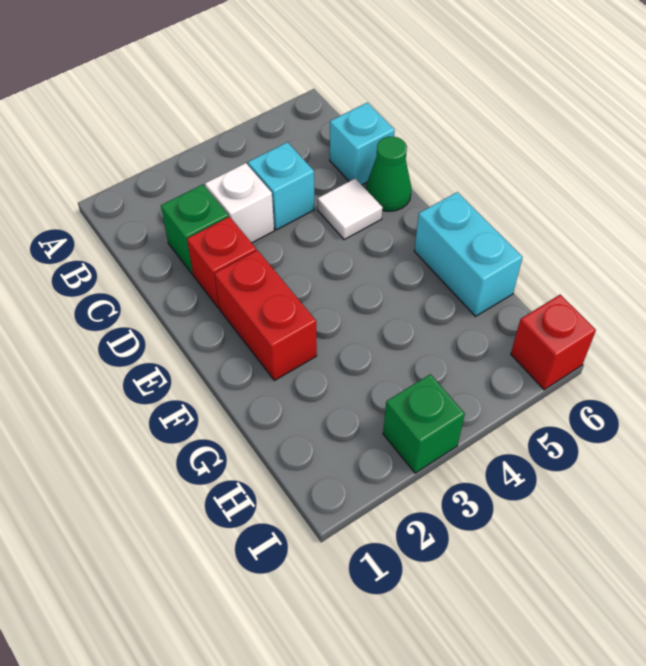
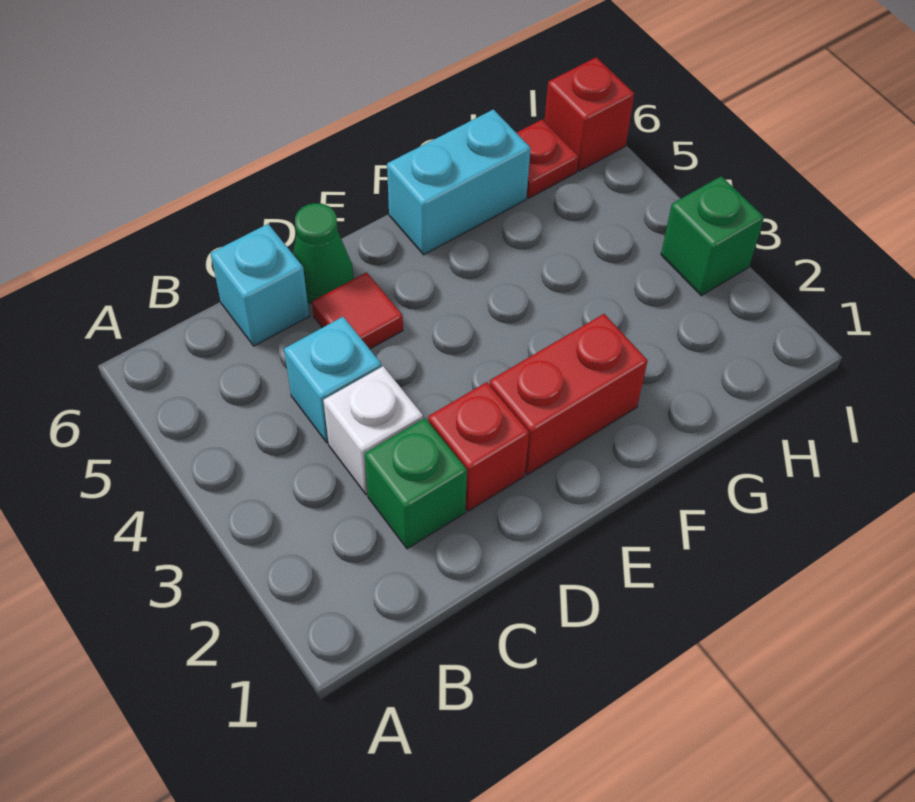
white tile D5 level 1 -> red tile D5 level 1
none -> red plate H6 level 1

